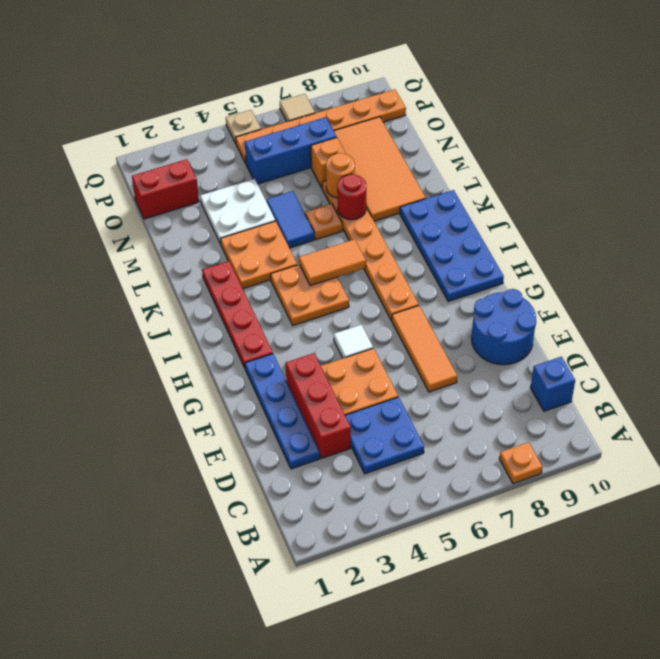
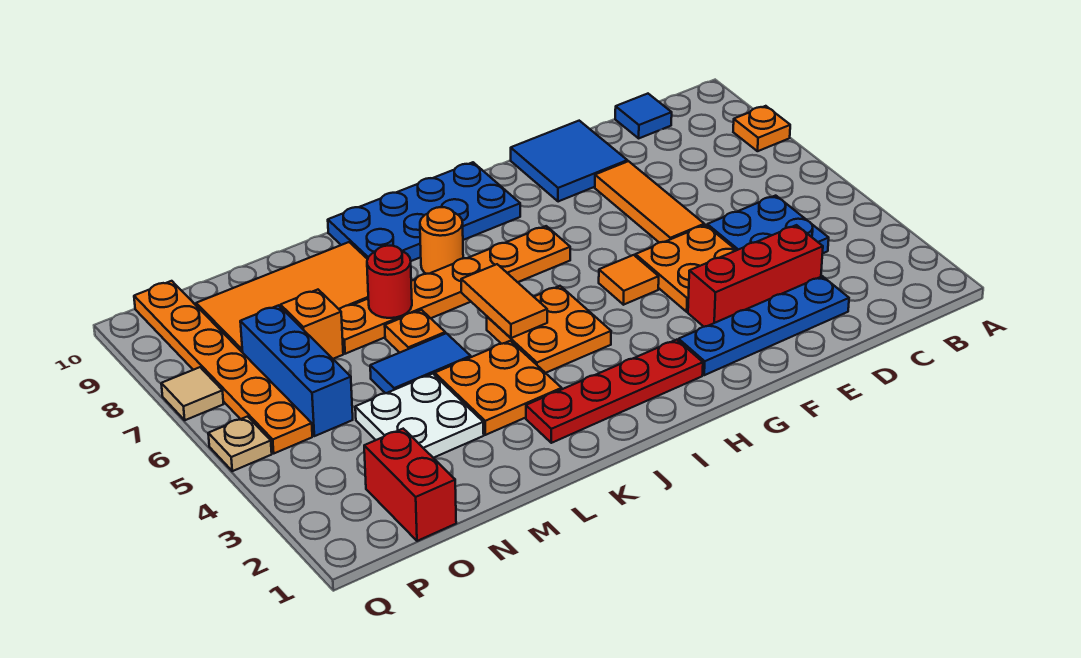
blue brick C10 level 1 -> blue tile C10 level 1
orange tile E7:G7 level 1 -> orange tile E6:E8 level 1
blue round brick E9:F10 level 1 -> blue tile E9:F10 level 1
white tile G5 level 1 -> orange tile G5 level 1
orange round brick M7 level 2 -> orange round brick J8 level 1

